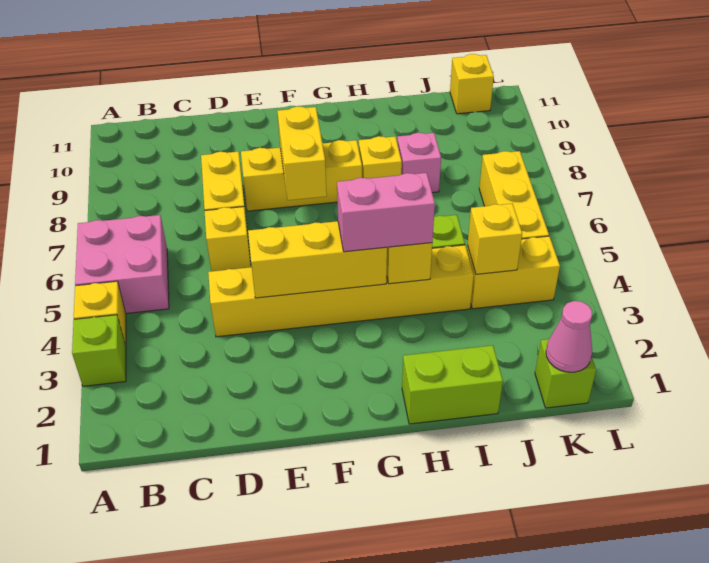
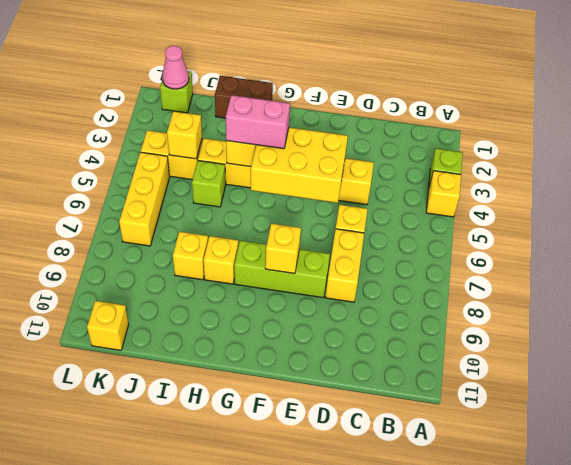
pink brick A5:B6 level 1 -> none
yellow brick E4:G4 level 2 -> yellow brick E4:G5 level 2
yellow brick E8:G8 level 1 -> lime brick E8:G8 level 1
yellow brick F7:F8 level 2 -> yellow brick F8 level 2
lime brick H1:I1 level 1 -> brown brick H1:I1 level 1
pink brick I8 level 1 -> yellow brick I8 level 1

